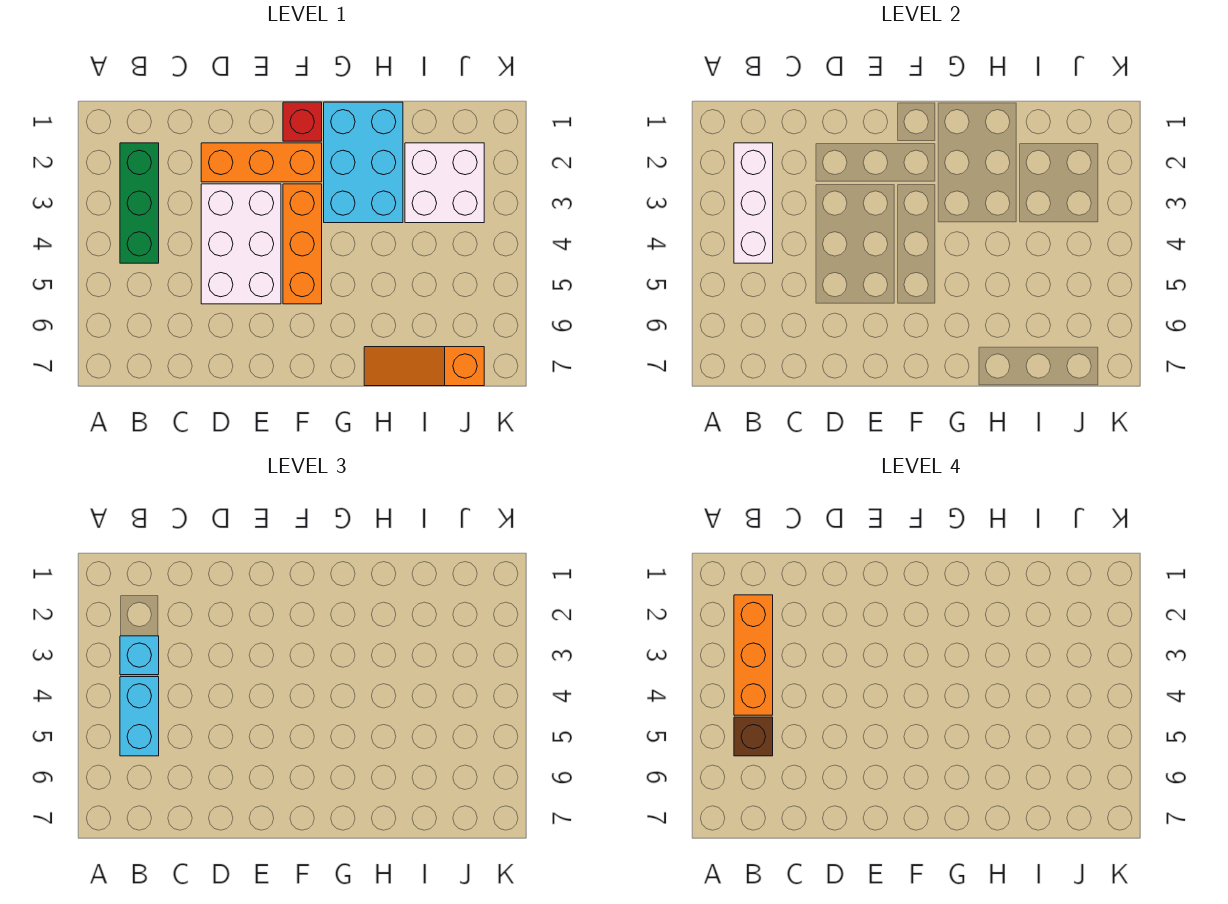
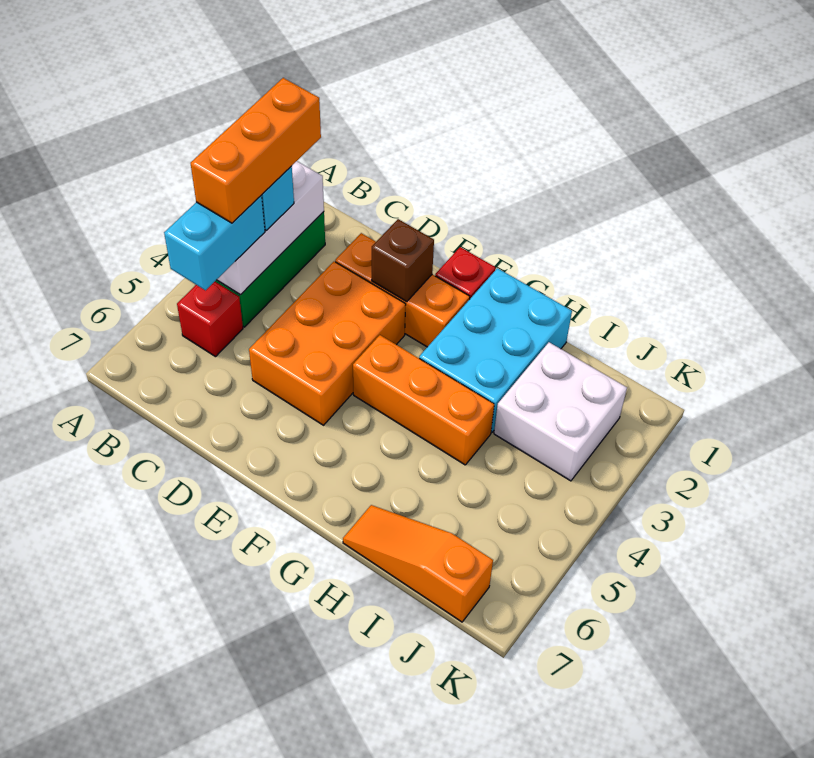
none -> red brick B5 level 1
brown brick B5 level 4 -> brown brick E2 level 2
white brick D3:E5 level 1 -> orange brick D3:E5 level 1
orange brick F3:F5 level 1 -> orange brick F4:H4 level 1

